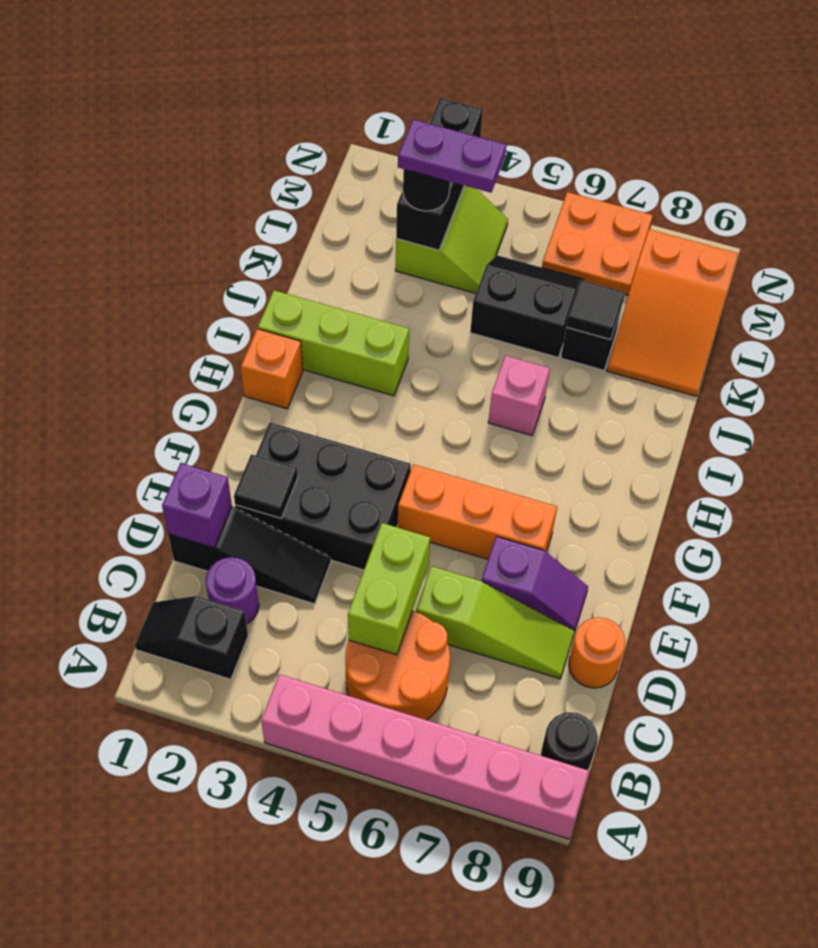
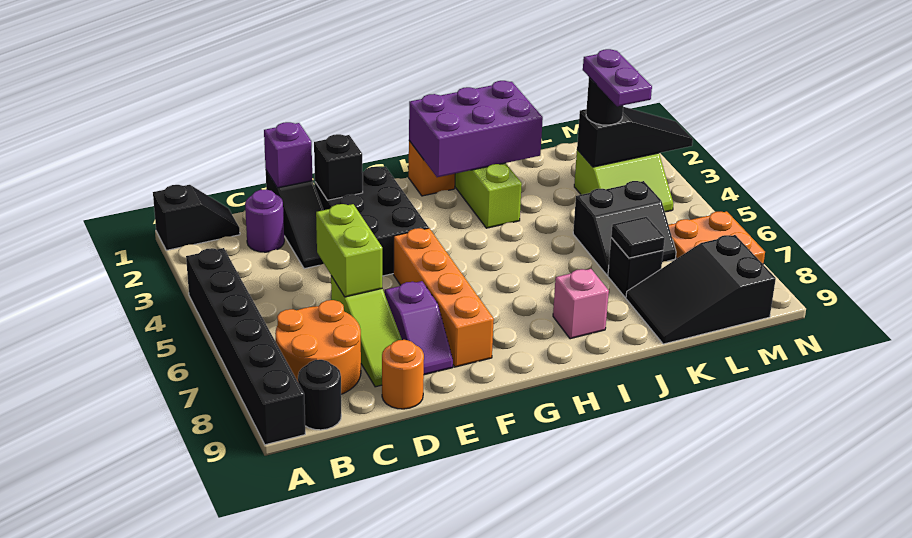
pink brick A4:A9 level 1 -> black brick A4:A9 level 1
black slope B1:B2 level 1 top 2 -> black slope A1:B1 level 1 top A
orange round brick B5:C6 level 1 -> orange round brick B7:C8 level 1
lime brick C5:D5 level 2 -> lime brick D5:D6 level 2
black tile E2 level 2 -> black brick E2 level 2
orange brick F5:F7 level 1 -> orange brick F5:F8 level 1
none -> purple brick H1:J2 level 2
pink brick I6 level 1 -> pink brick I8 level 1
black slope K5:L6 level 1 top K -> black slope K5:L6 level 1 top 5
orange slope K8:M9 level 1 top M -> black slope K8:M9 level 1 top M
black brick L3:N3 level 2 -> black slope L3:N3 level 2 top L

